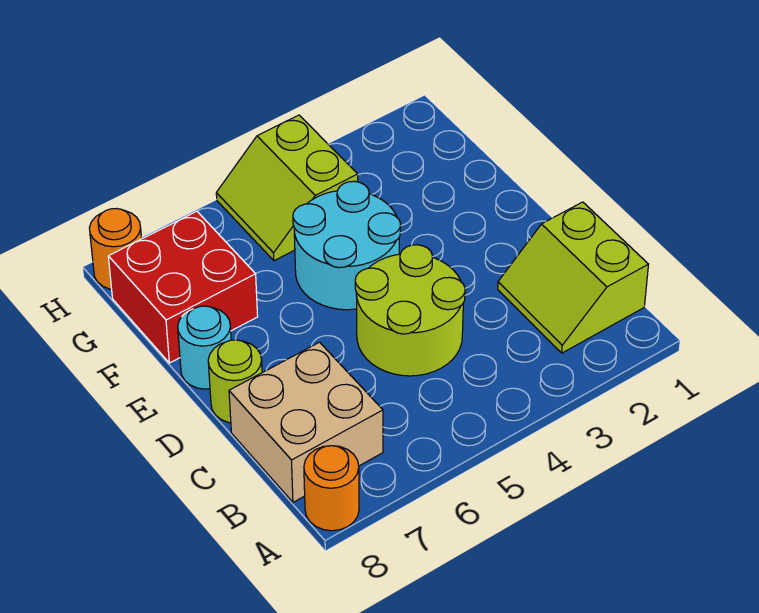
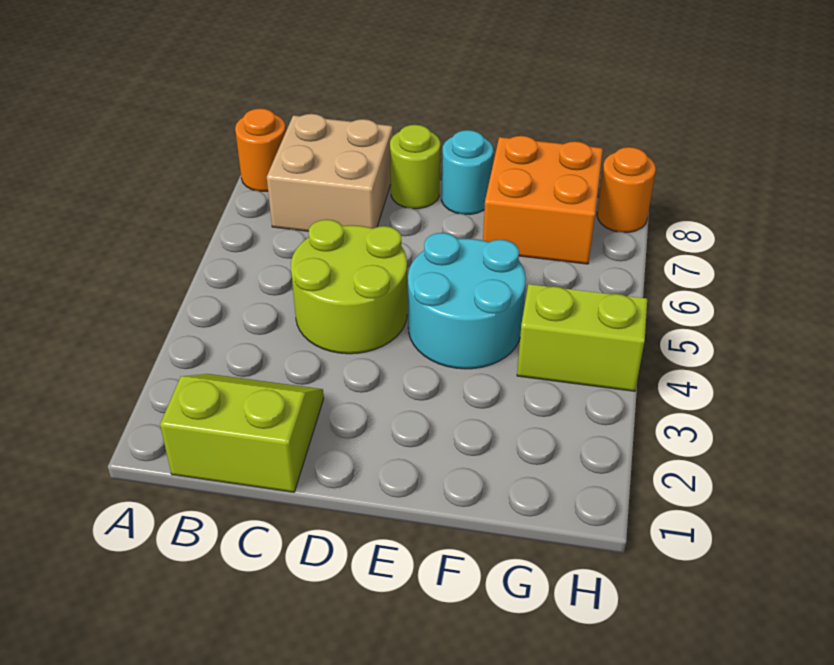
red brick F7:G8 level 1 -> orange brick F7:G8 level 1

